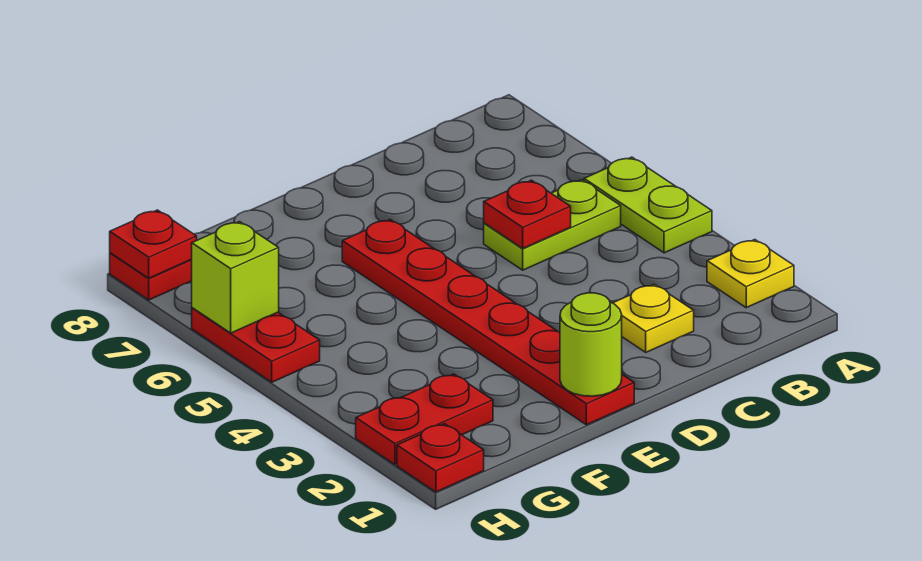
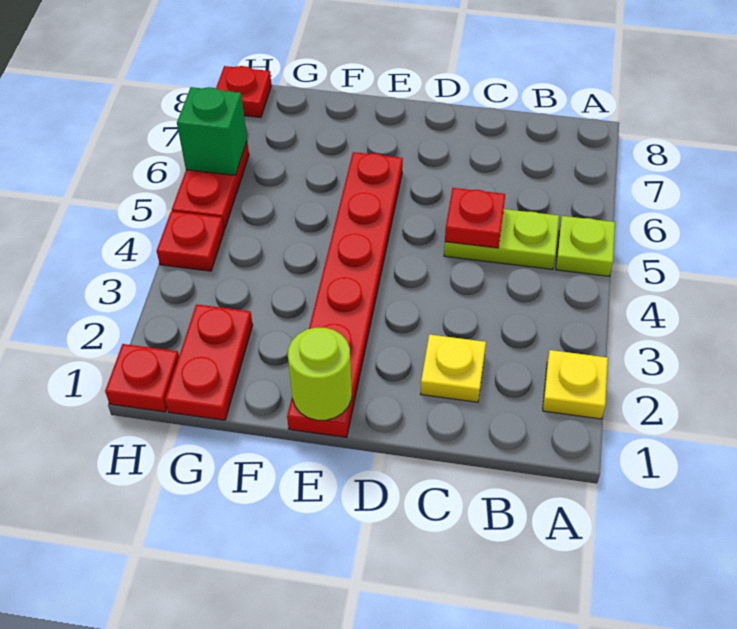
lime plate A4:A5 level 1 -> lime plate A5 level 1
red plate G2:H2 level 1 -> red plate G1:G2 level 1
lime brick H6 level 2 -> green brick H6 level 2
red plate H8 level 2 -> red plate H4 level 1

